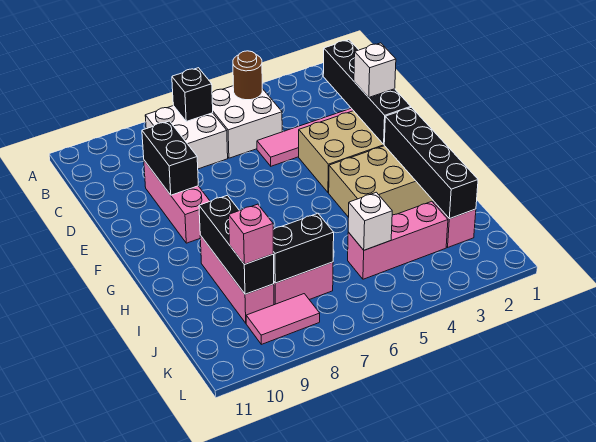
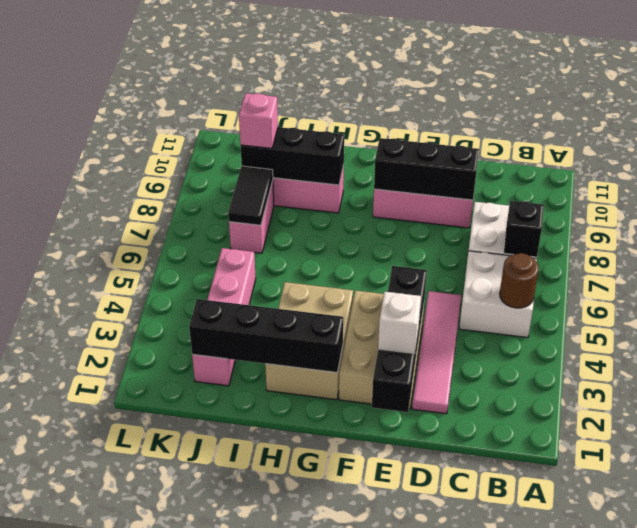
black brick C2:F2 level 2 -> black brick E1:E4 level 2
black brick D9:E9 level 2 -> black brick D9:F9 level 2
white brick J5 level 2 -> none
black brick J7:J8 level 2 -> black tile J7:J8 level 2
pink tile K8:K9 level 1 -> none

